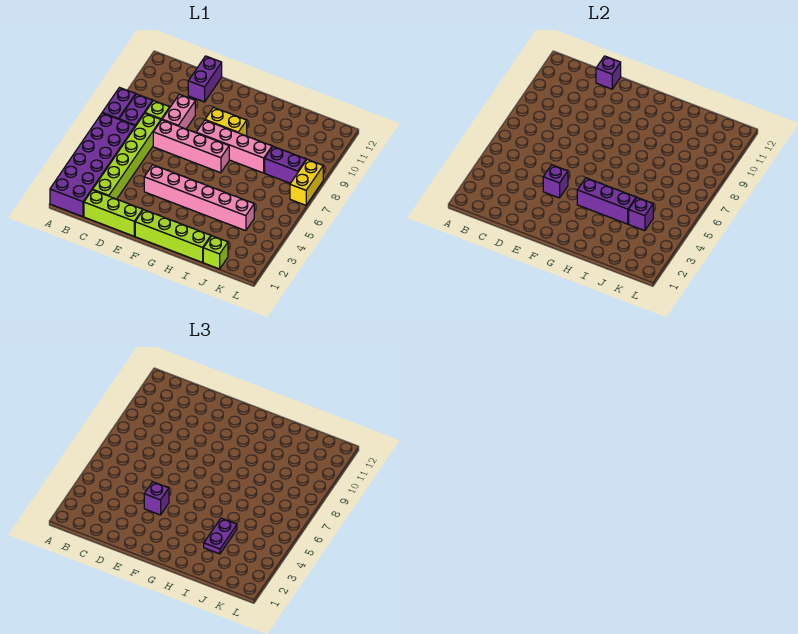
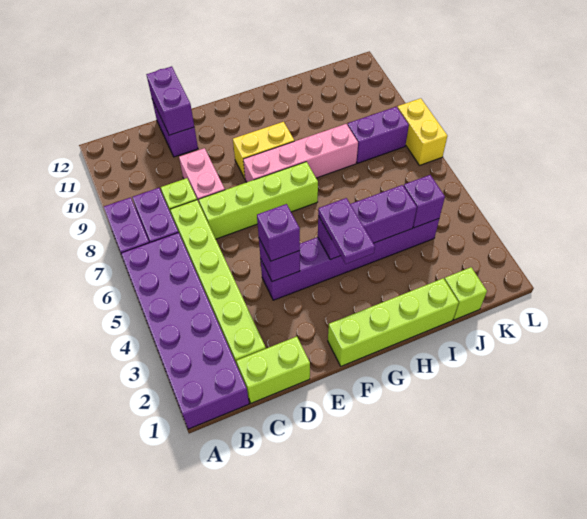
lime brick C1:E1 level 1 -> lime brick C1:D1 level 1
pink brick D7:G7 level 1 -> lime brick D7:G7 level 1
purple brick D12 level 2 -> purple brick D11:D12 level 2
pink brick E4:J4 level 1 -> purple brick E4:J4 level 1
purple plate I3:I4 level 3 -> purple plate G3:G4 level 3

